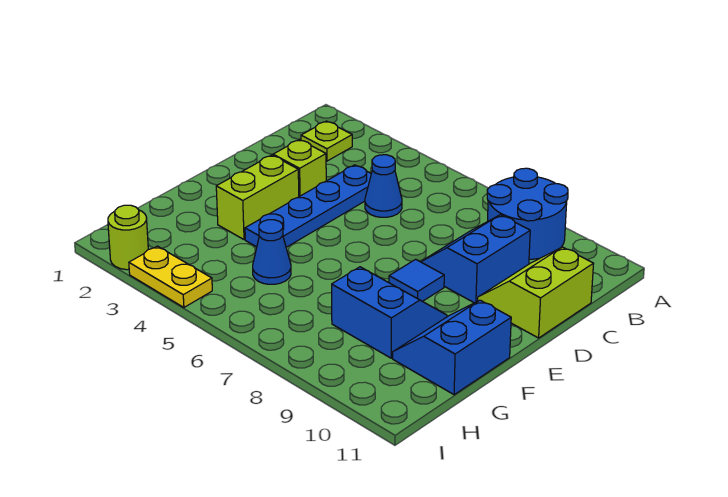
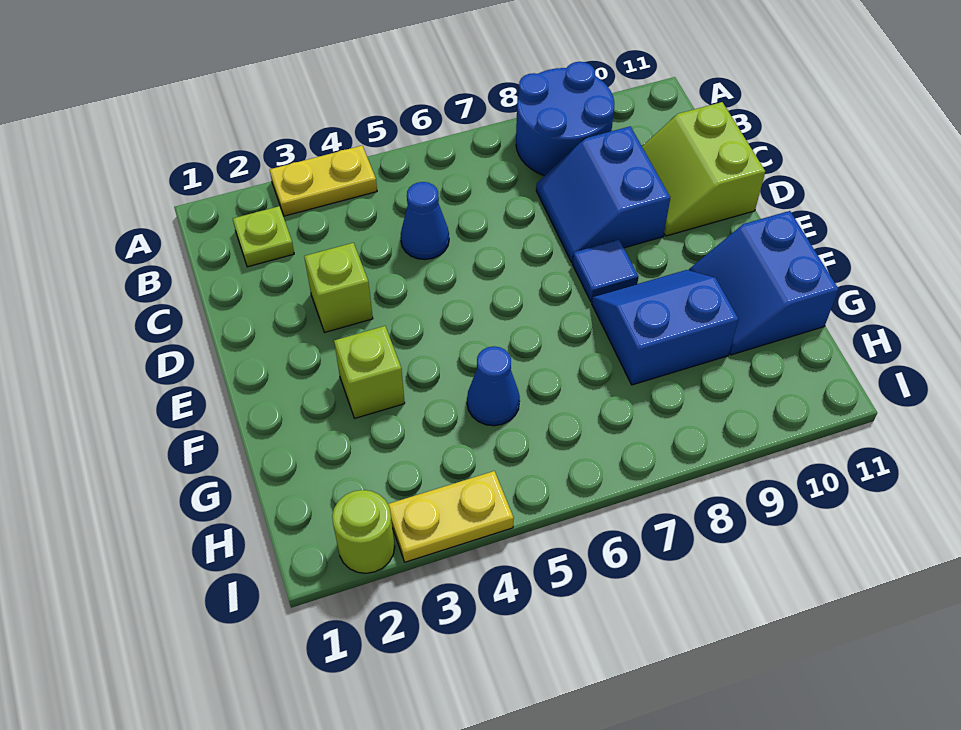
none -> yellow plate A3:A4 level 1
blue plate C4:F4 level 1 -> none
lime brick E3:F3 level 1 -> lime brick F3 level 1

